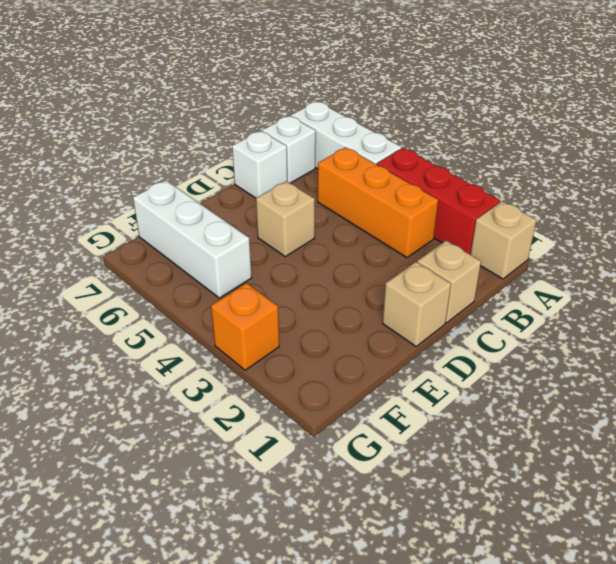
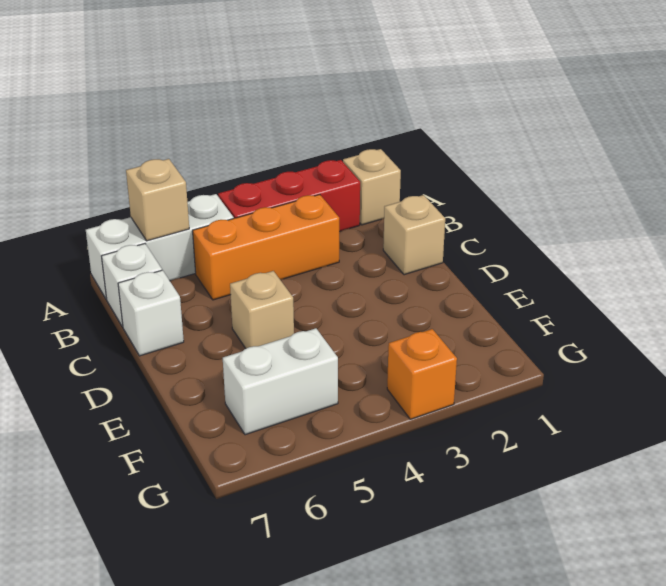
tan brick D1 level 1 -> tan brick A6 level 2
white brick F5:F7 level 1 -> white brick F5:F6 level 1

